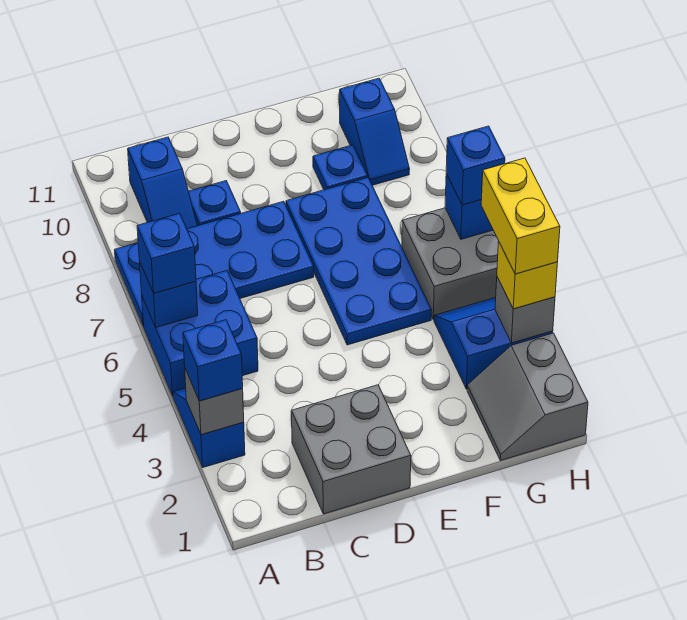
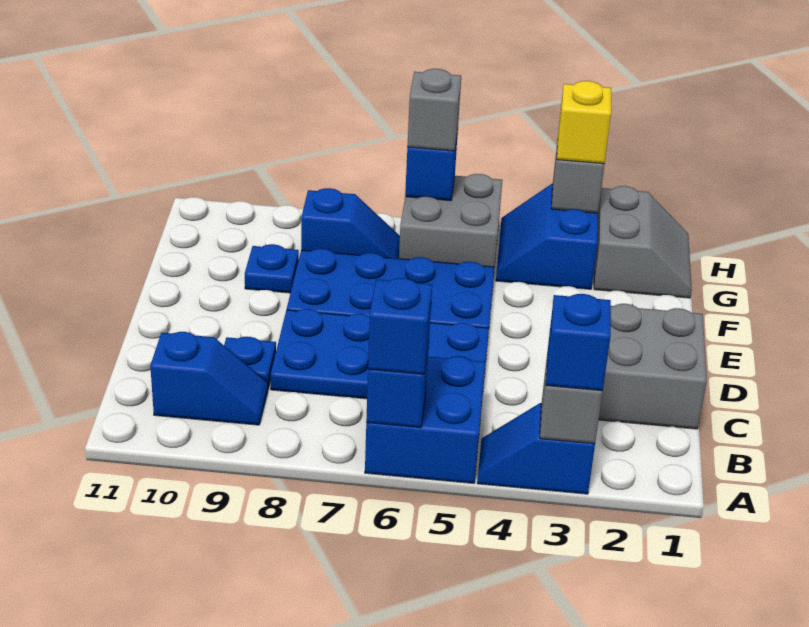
blue plate A7:D8 level 1 -> blue plate C5:D8 level 1
grey slope G1:H2 level 1 top H -> grey slope G1:H2 level 1 top 2
blue slope G9:G10 level 1 top 10 -> blue slope G7:G8 level 1 top 8
yellow brick H3:H4 level 4 -> none
blue brick H6 level 3 -> grey brick H6 level 3

